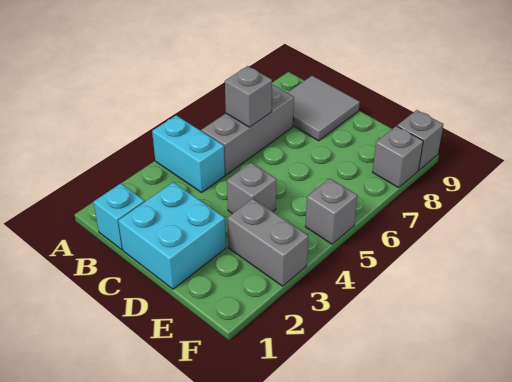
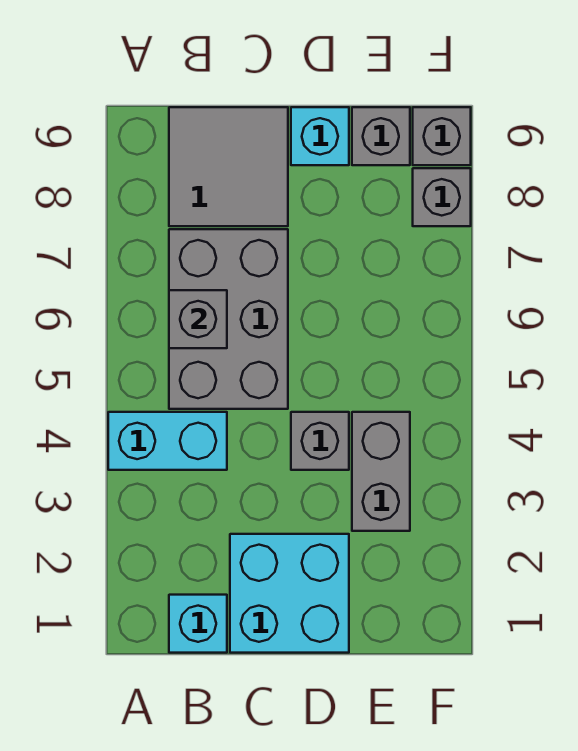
grey brick B5:B7 level 1 -> grey brick B5:C7 level 1
none -> cyan brick D9 level 1
grey brick E3:F3 level 1 -> grey brick E3:E4 level 1
grey brick F5 level 1 -> grey brick E9 level 1

